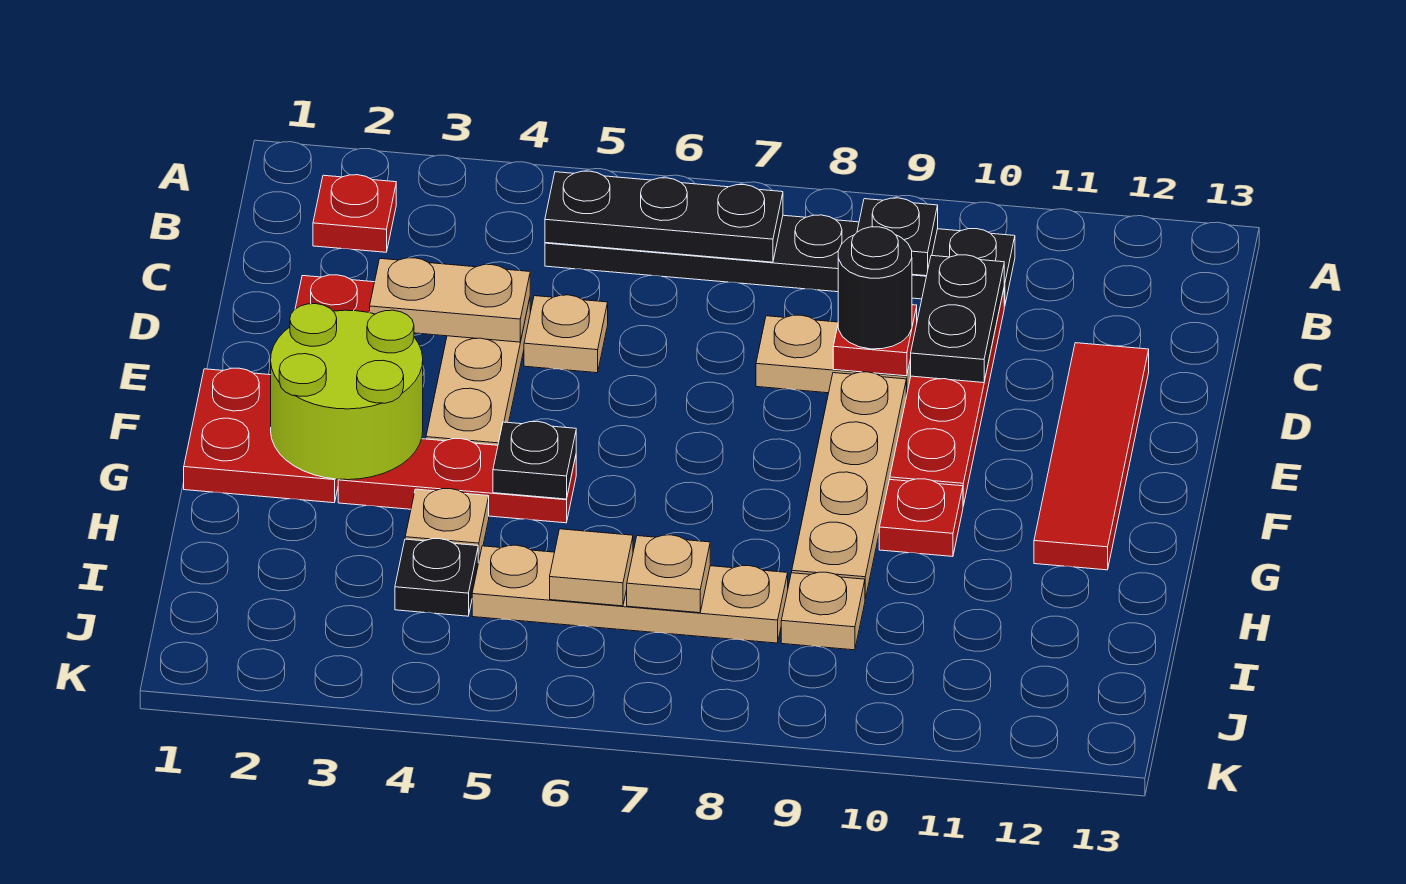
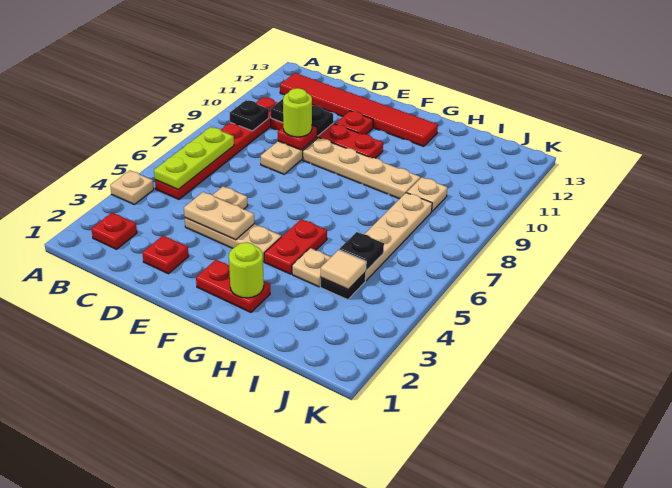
black plate B5:B10 level 1 -> red plate B5:B10 level 1
black plate B5:B7 level 2 -> lime plate B5:B7 level 2
tan plate D3:D4 level 2 -> tan plate D4:E4 level 2
black round brick D9 level 3 -> lime round brick D9 level 3
red tile D12:G12 level 1 -> red tile B12:G12 level 1
red plate F1:G2 level 1 -> red plate F2:G2 level 1
lime round brick F2:G3 level 2 -> lime round brick G2 level 2
red plate G3:G5 level 1 -> red plate G4:G5 level 1
black plate G5 level 2 -> black plate I5 level 2
red plate G10 level 1 -> red plate E11 level 1
tan tile I6 level 2 -> tan tile I4 level 2
tan plate I7 level 2 -> tan plate A4 level 1

